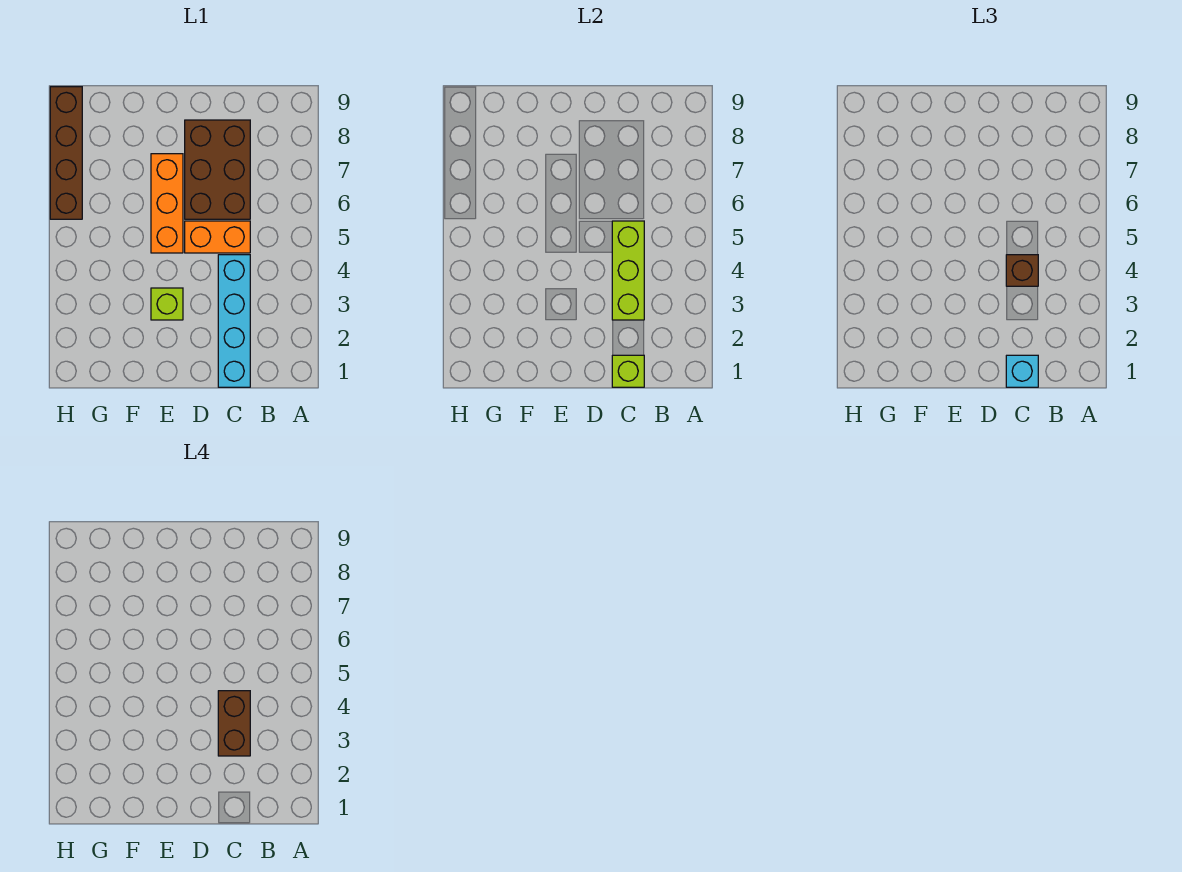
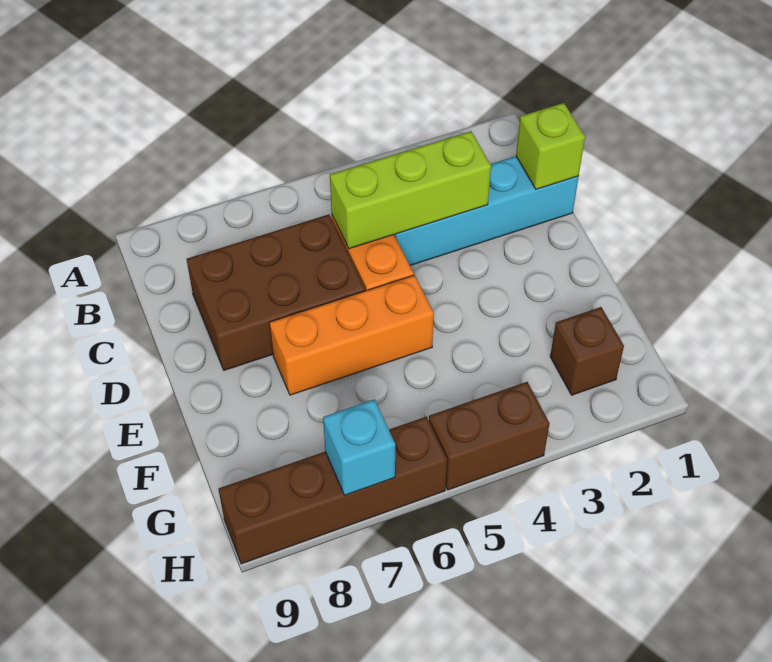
cyan brick C1 level 3 -> cyan brick H7 level 2
brown brick C3:C4 level 4 -> brown brick H4:H5 level 1
brown brick C4 level 3 -> brown brick G2 level 1
lime brick E3 level 1 -> none

